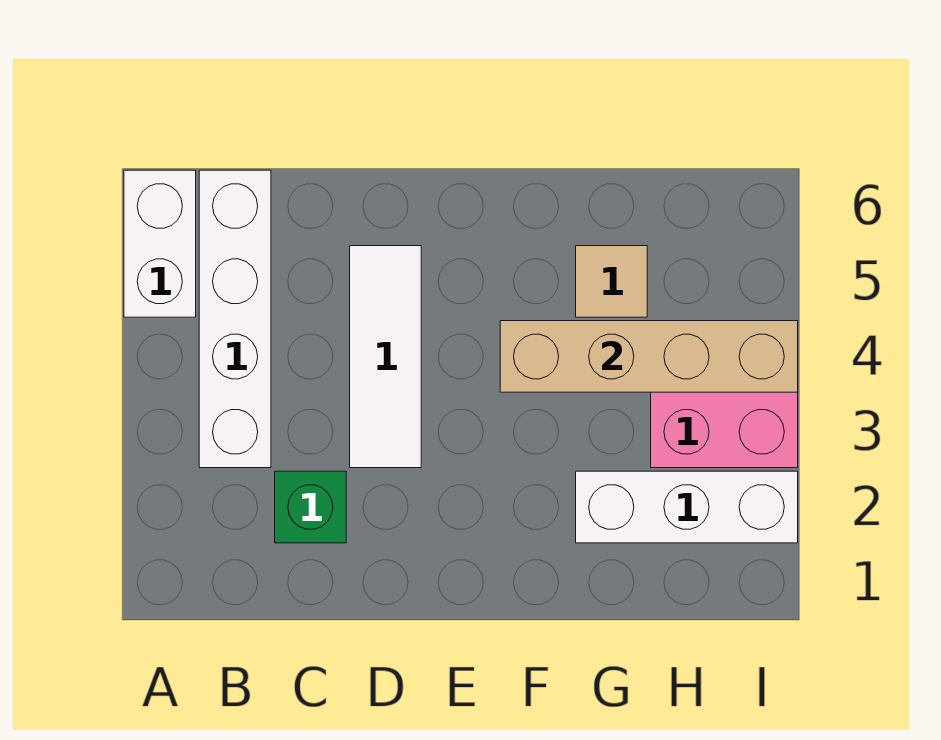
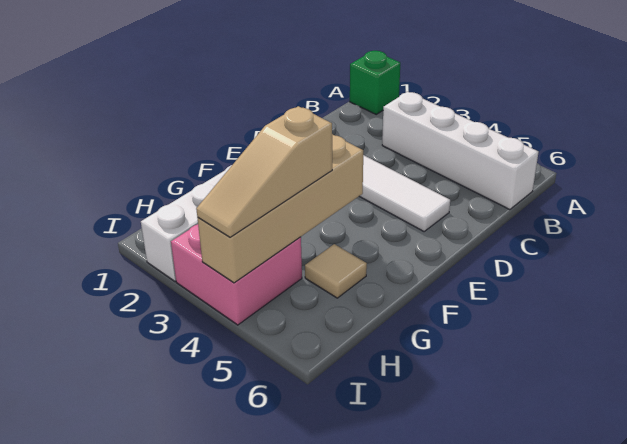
white brick A5:A6 level 1 -> none
green brick C2 level 1 -> green brick A1 level 1
none -> tan slope G4:I4 level 3 top G

